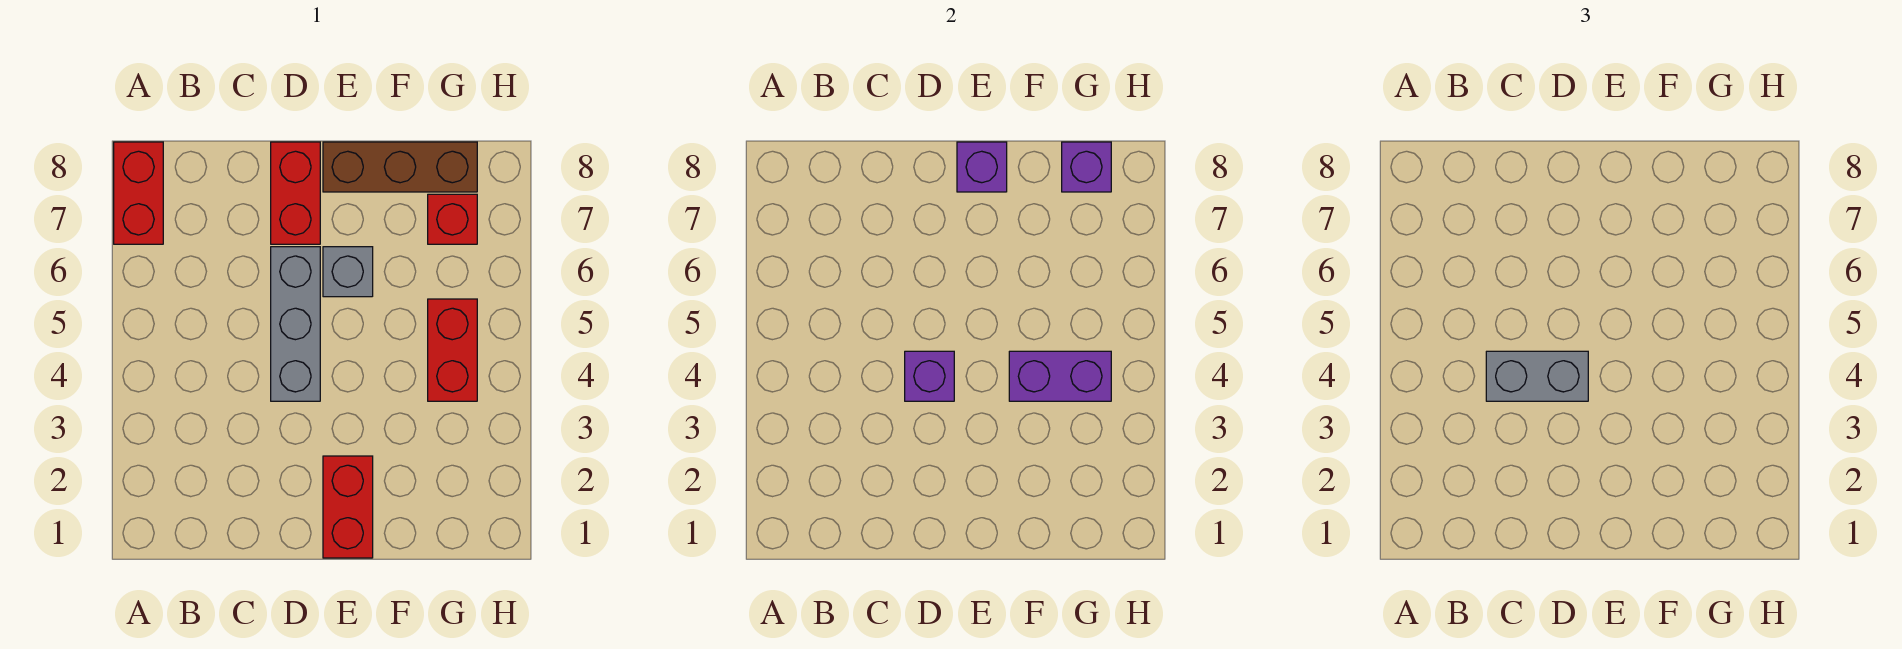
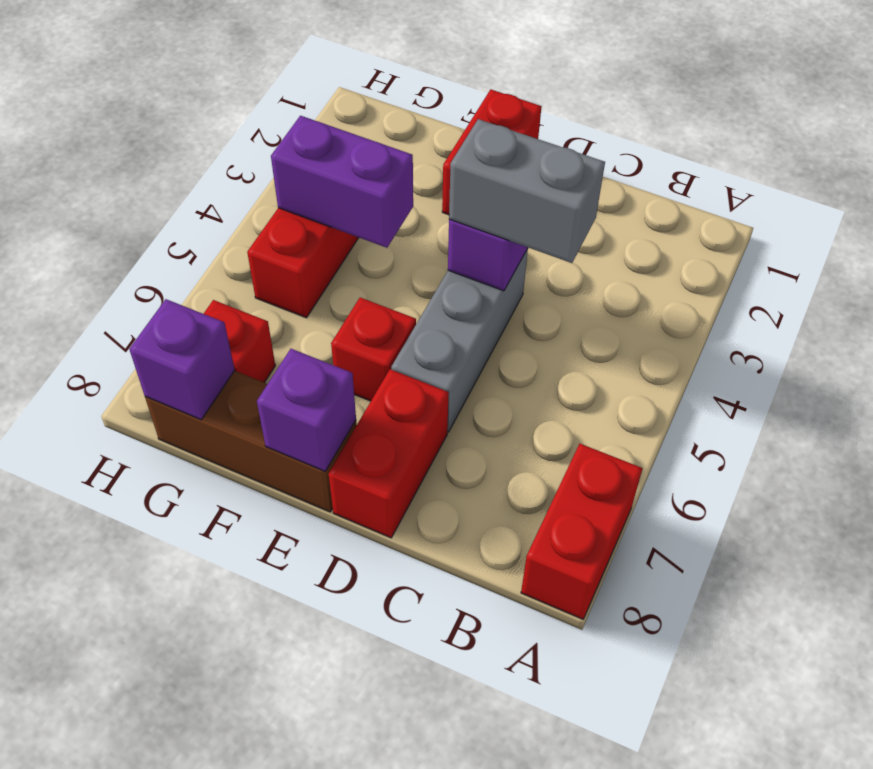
grey brick E6 level 1 -> red brick E6 level 1

